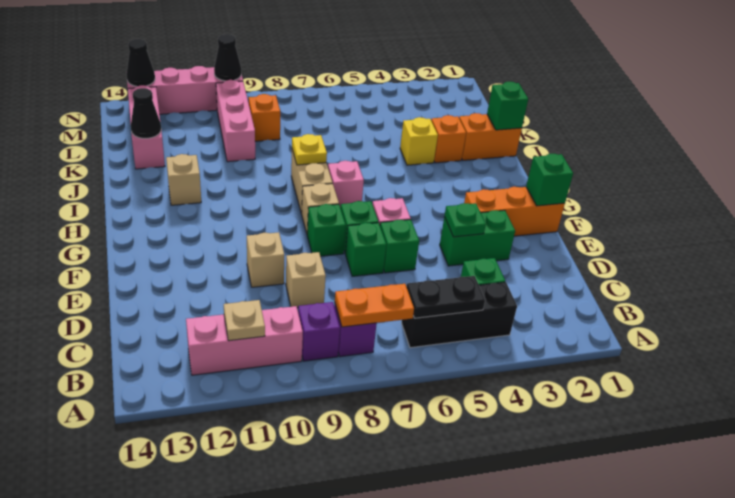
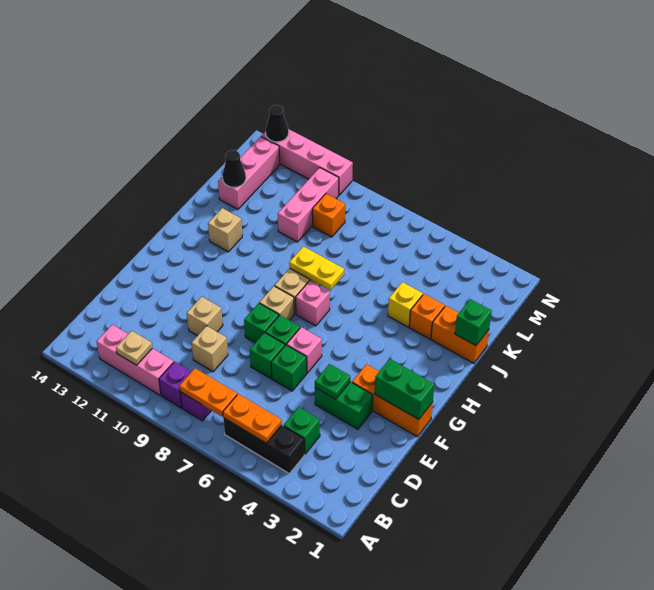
black plate B5:B6 level 2 -> orange plate B5:B6 level 2
green brick F1 level 2 -> green brick F1:F2 level 2
yellow plate I8 level 2 -> yellow plate I7:I8 level 2
black cone N10 level 2 -> none

